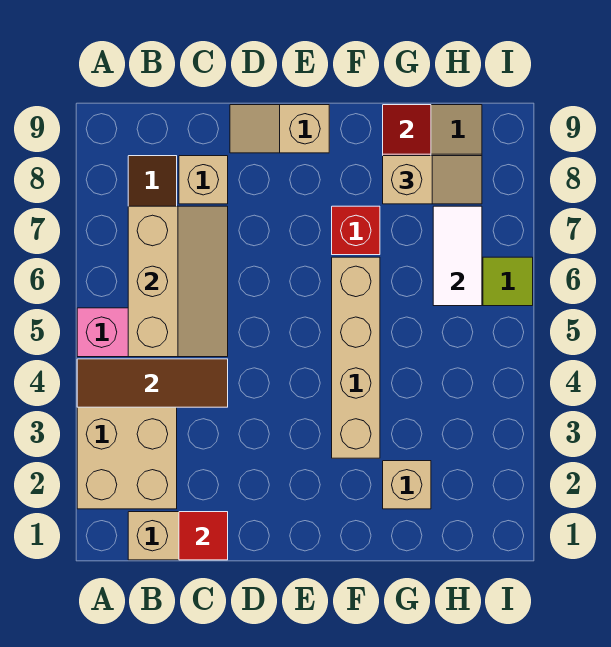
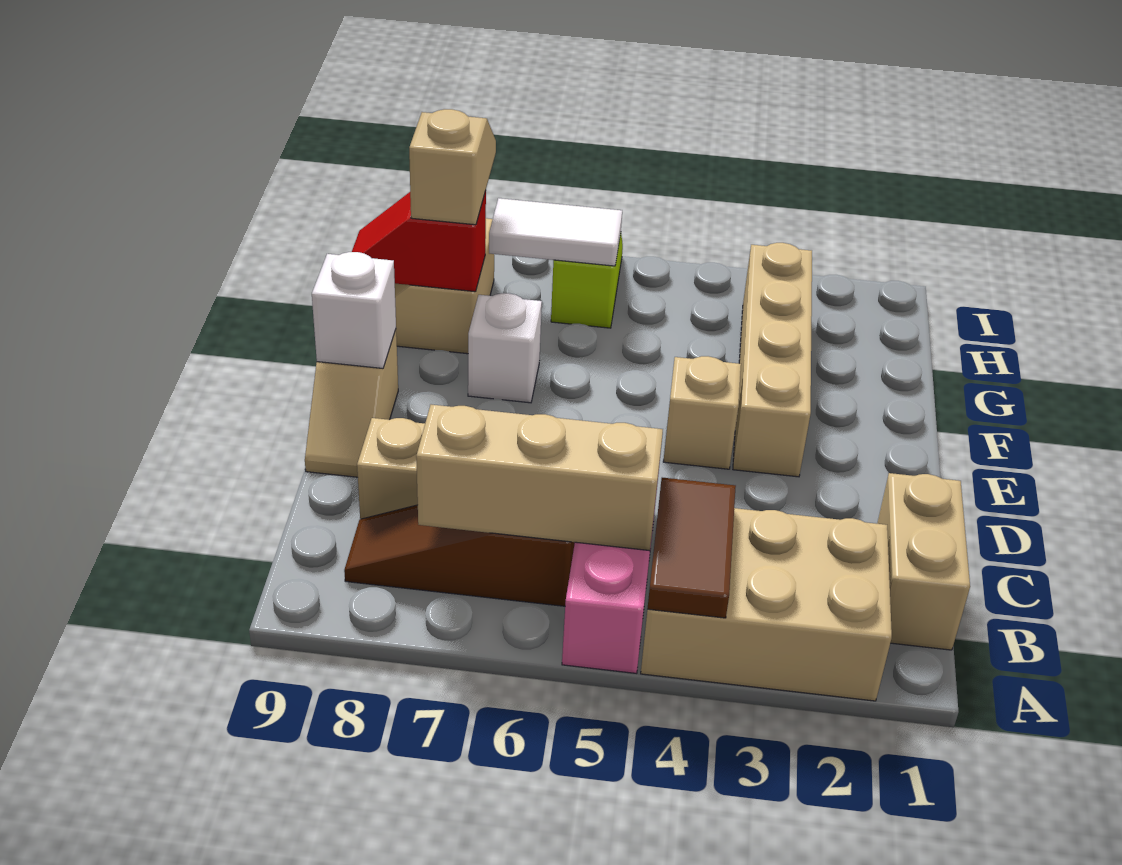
brown tile A4:C4 level 2 -> brown tile A4:B4 level 2
red tile C1 level 2 -> none
none -> white brick E9 level 2
tan brick F3:F6 level 1 -> tan brick E3:H3 level 1
red brick F7 level 1 -> white brick F7 level 1
tan brick G2 level 1 -> tan brick E4 level 1

